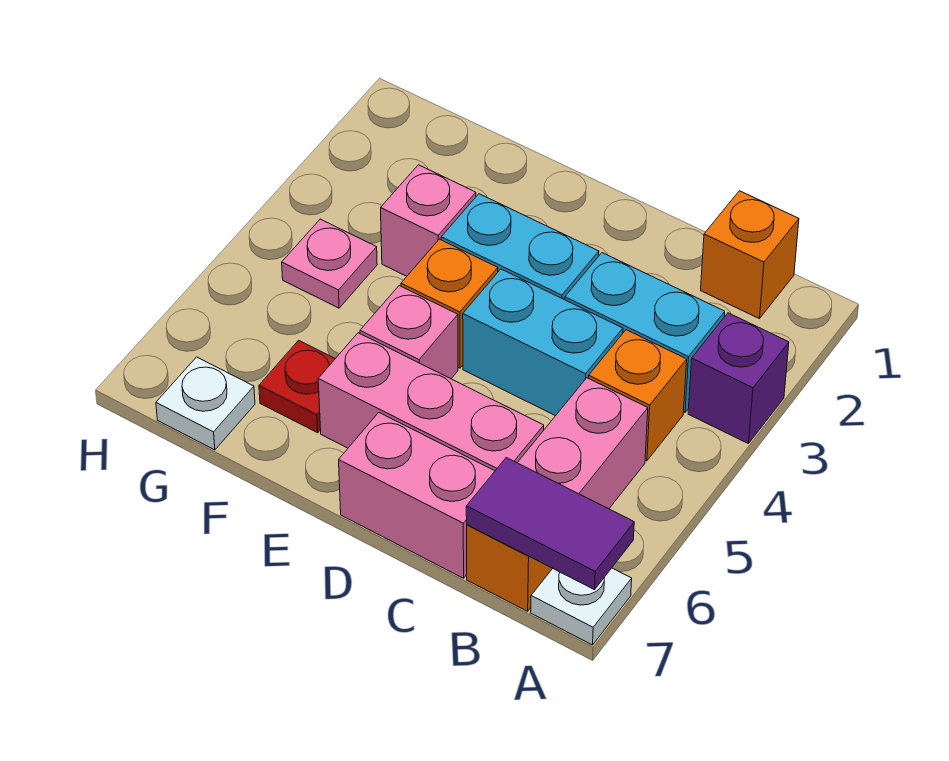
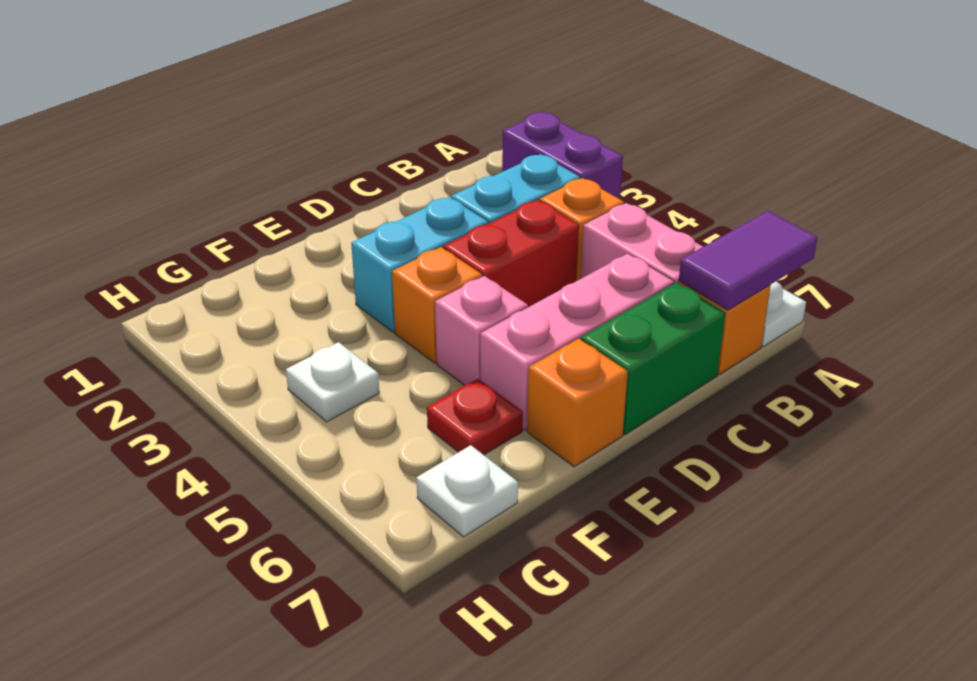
purple brick A3 level 1 -> purple brick A2:A3 level 1
orange brick B1 level 1 -> orange brick E7 level 1
cyan brick C4:D4 level 1 -> red brick C4:D4 level 1
pink brick C7:D7 level 1 -> green brick C7:D7 level 1
pink brick F3 level 1 -> none
pink plate G4 level 1 -> white plate G4 level 1

